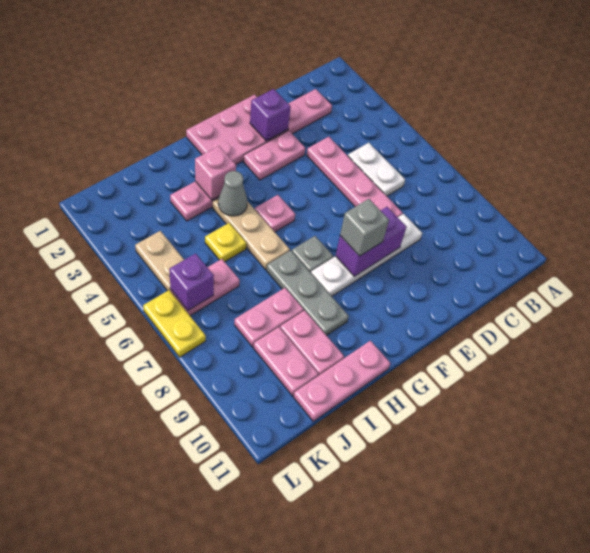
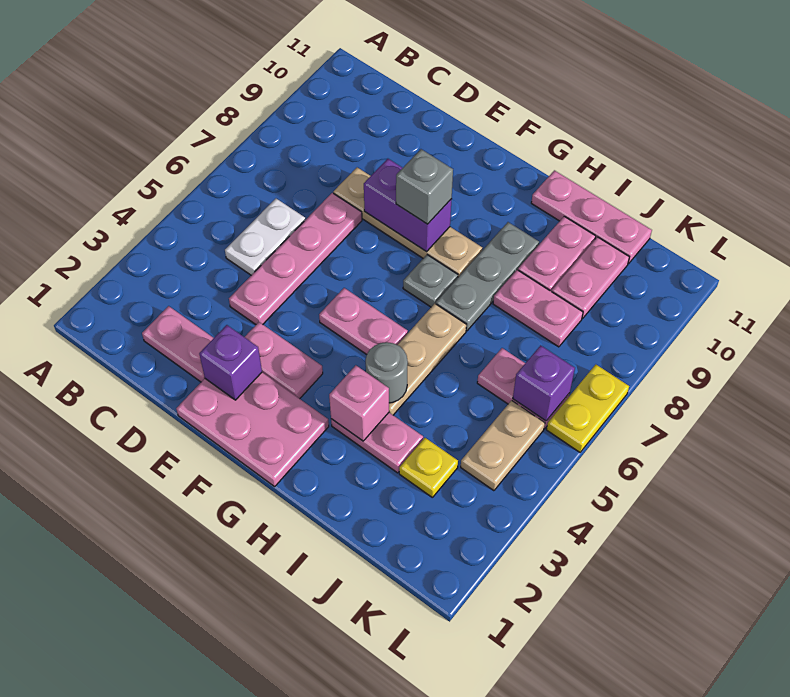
white plate D8:G8 level 1 -> tan plate D8:G8 level 1
pink plate G5 level 1 -> pink plate F5:G5 level 1
grey cone H4 level 2 -> grey round brick H4 level 2
yellow plate I5 level 1 -> yellow plate J3 level 1

